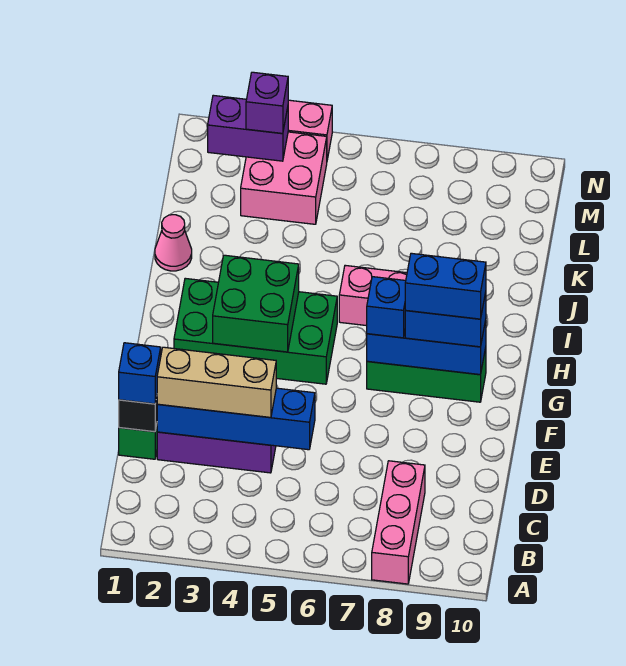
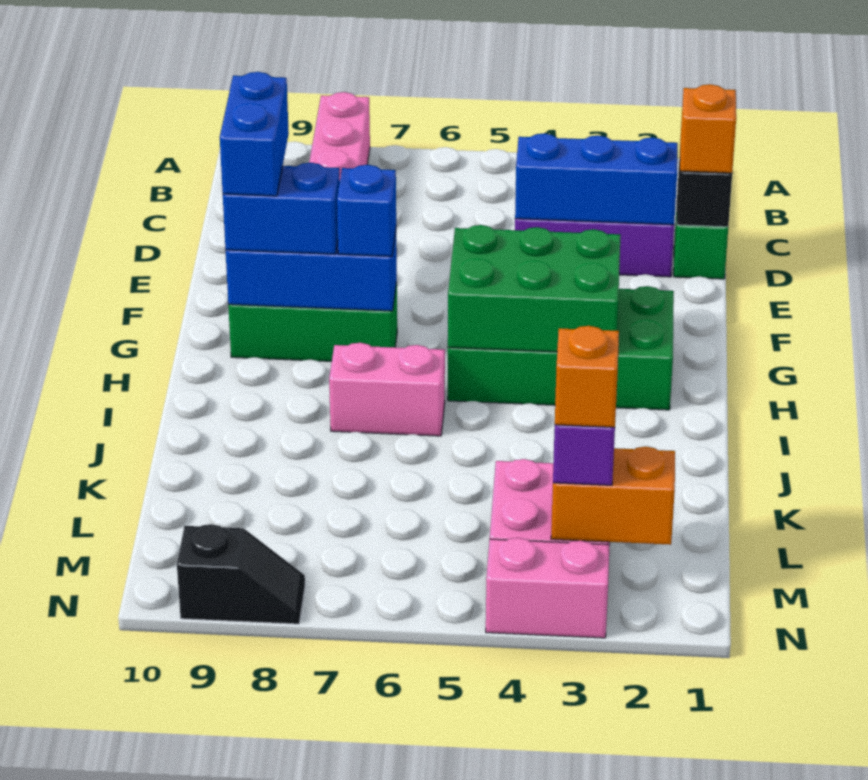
blue brick D1 level 3 -> orange brick D1 level 3
blue brick D2:D5 level 2 -> blue brick D2:D4 level 2
tan brick D2:D4 level 3 -> none
green brick G3:H4 level 2 -> green brick G3:H5 level 2
blue brick G8:G9 level 4 -> blue brick F9:G9 level 4
pink cone J1 level 1 -> none
purple brick M2:M3 level 2 -> orange brick M2:M3 level 2
none -> orange brick M3 level 4
none -> black slope N8:N9 level 1 top 9

